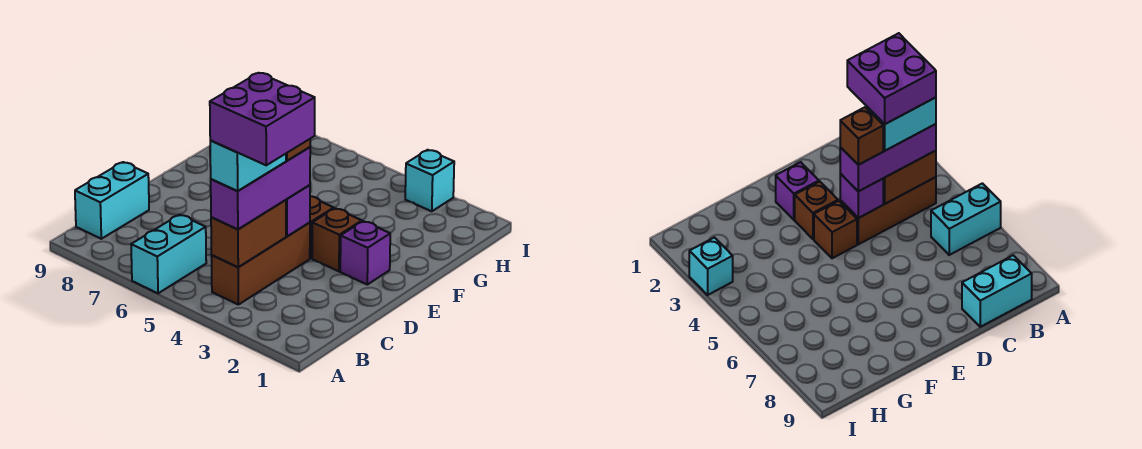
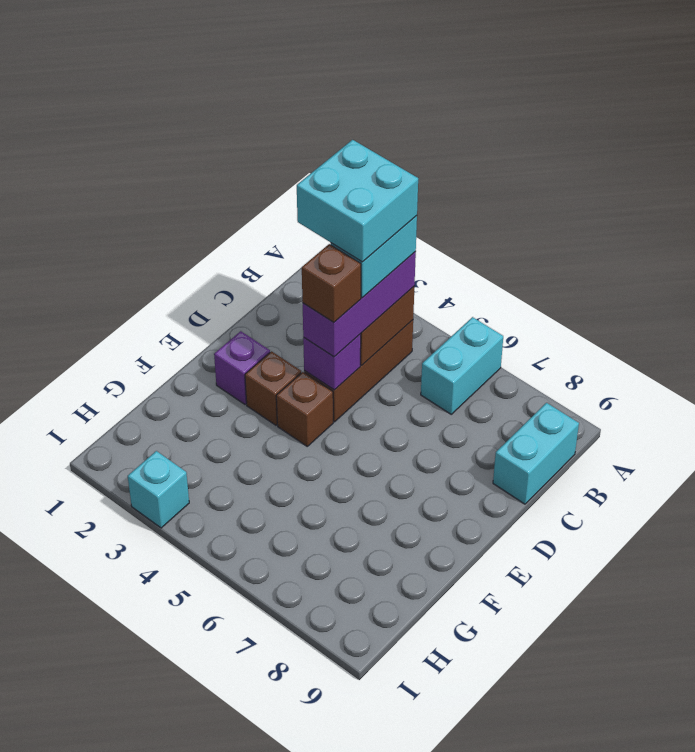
purple brick B3:C4 level 5 -> cyan brick B3:C4 level 5

